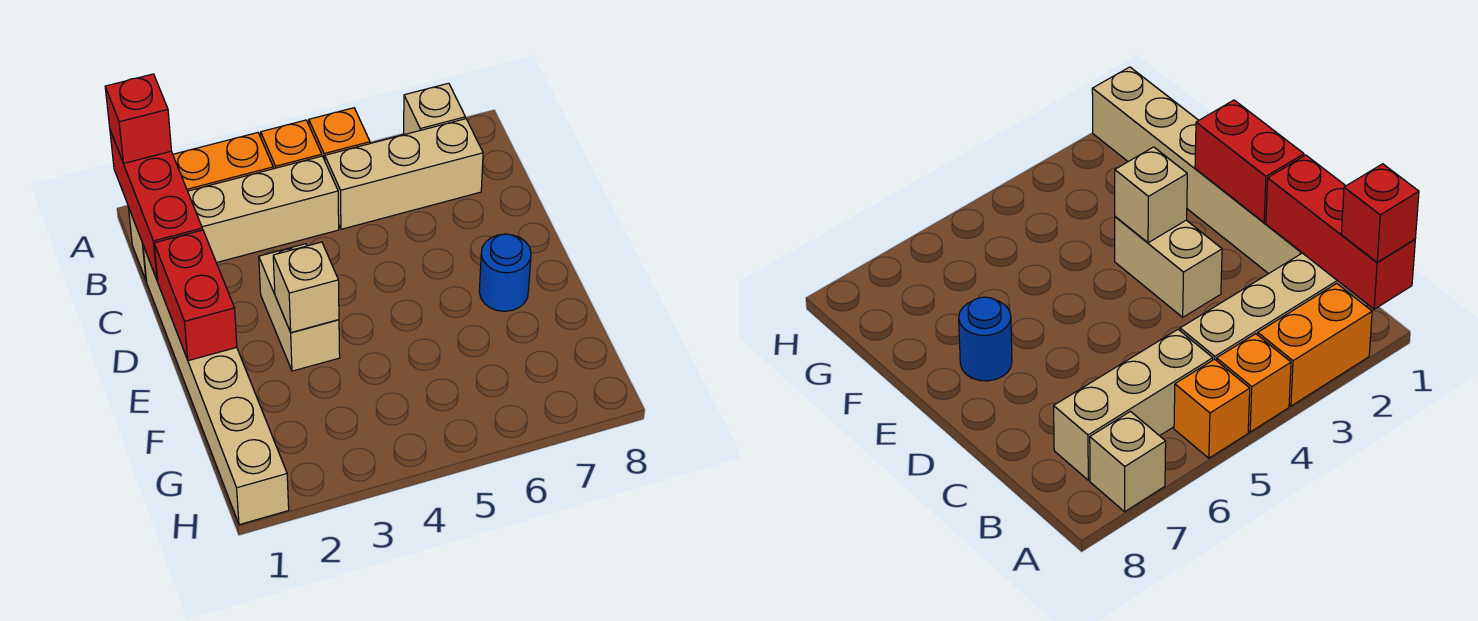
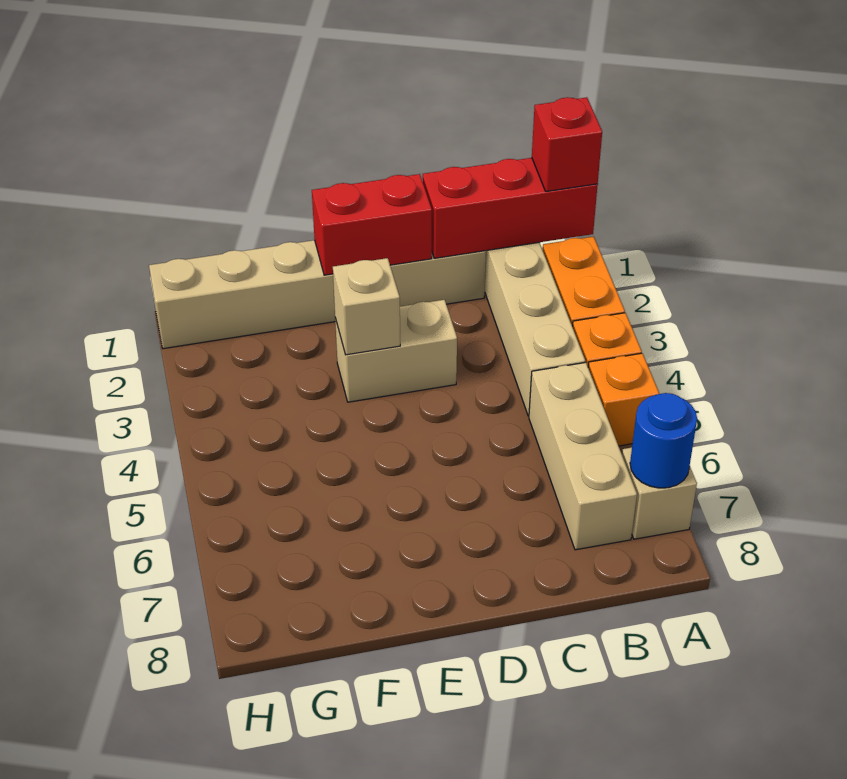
blue round brick E7 level 1 -> blue round brick A7 level 2

